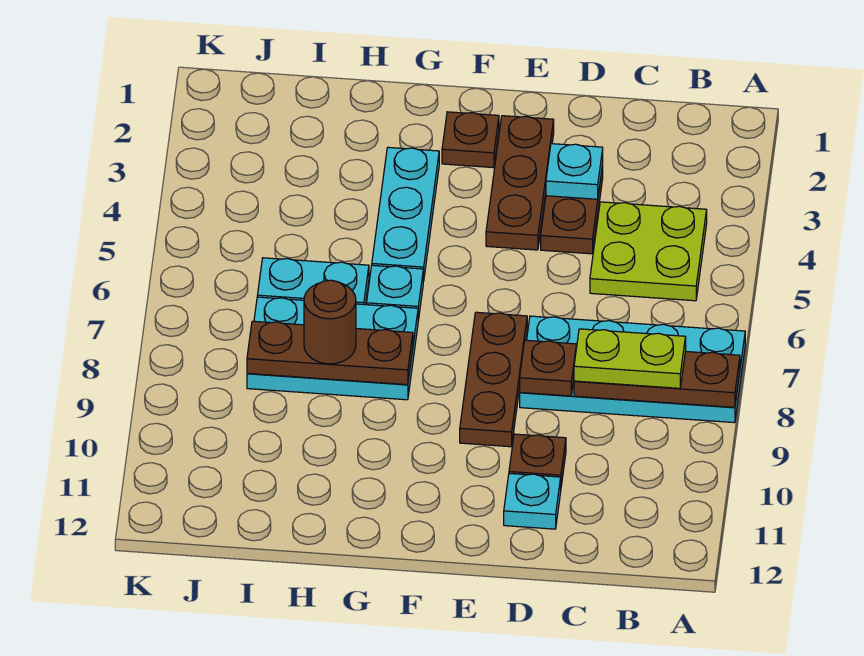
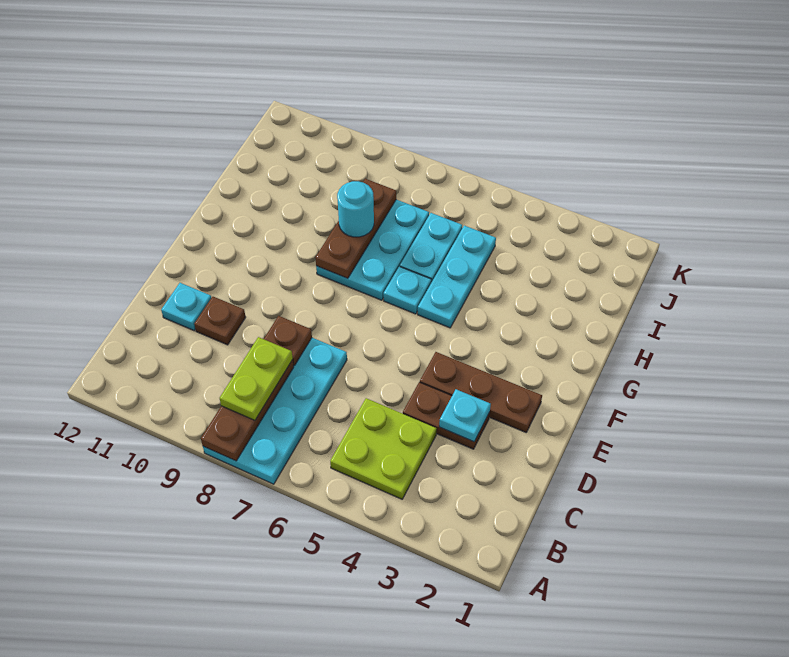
brown plate E7:E9 level 1 -> none
brown plate F2 level 1 -> none
cyan plate G3:G5 level 1 -> cyan plate G5:I5 level 1
brown round brick H8 level 3 -> cyan round brick H8 level 3

